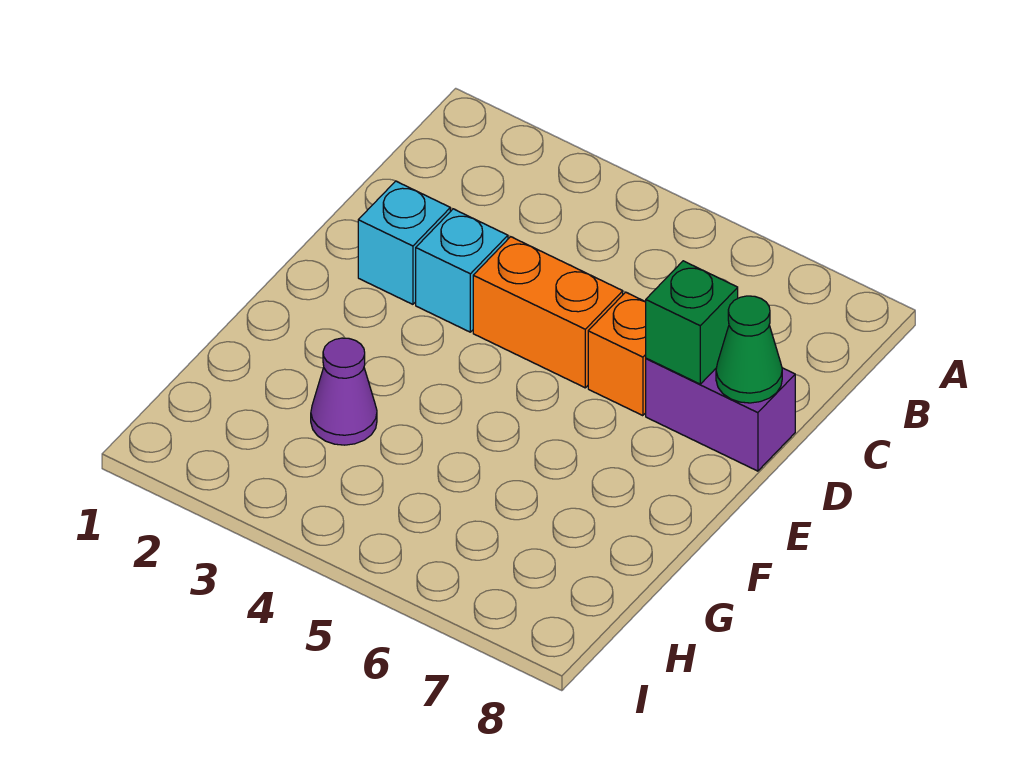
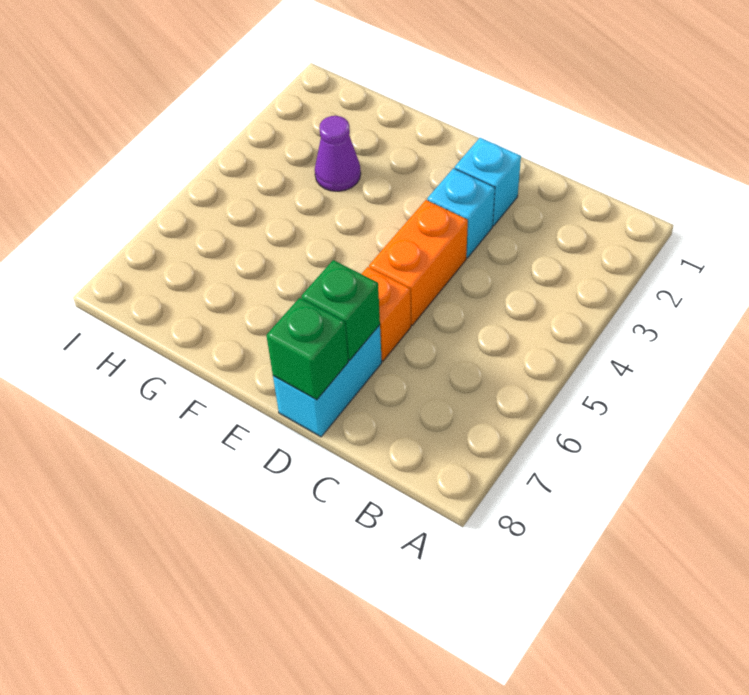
purple brick D7:D8 level 1 -> cyan brick D7:D8 level 1
green cone D8 level 2 -> green brick D8 level 2

